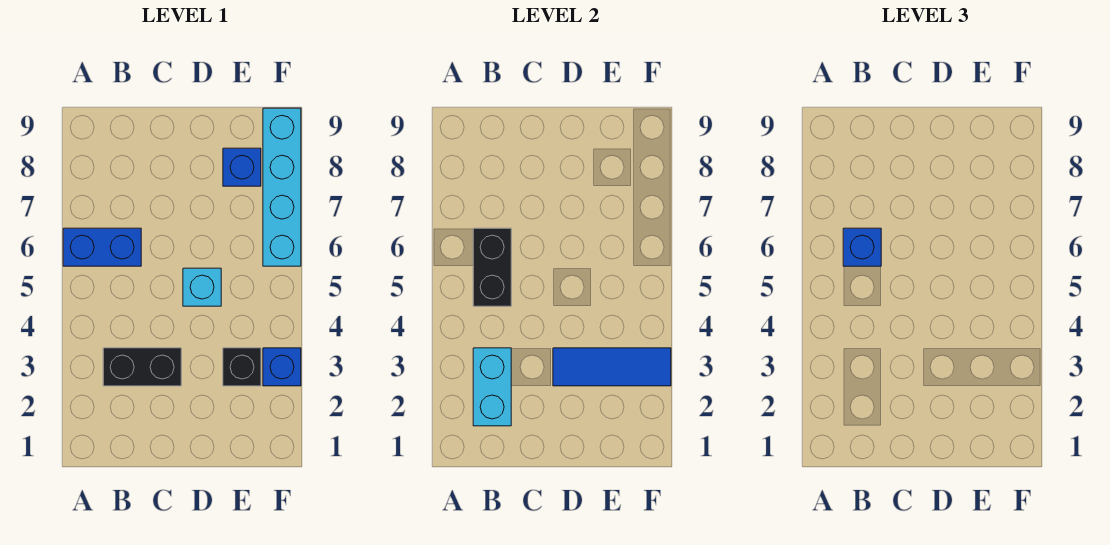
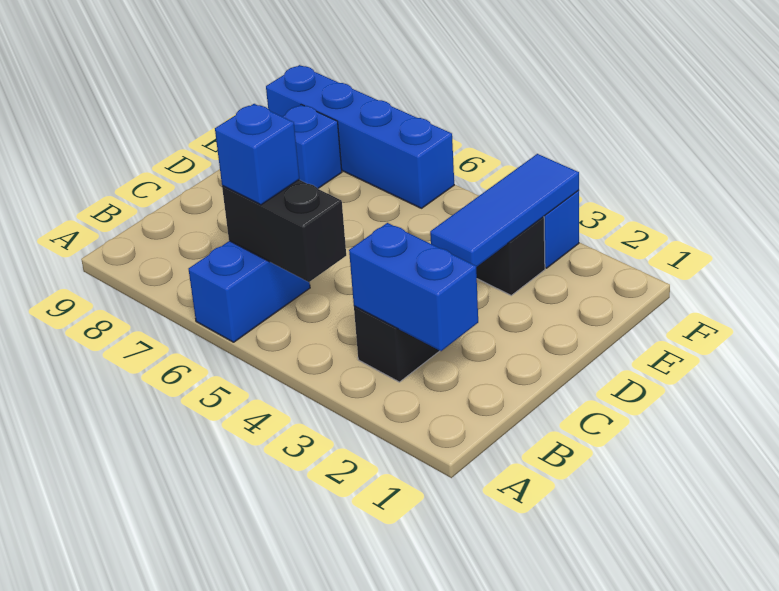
cyan brick B2:B3 level 2 -> blue brick B2:B3 level 2
cyan brick D5 level 1 -> none
cyan brick F6:F9 level 1 -> blue brick F6:F9 level 1

